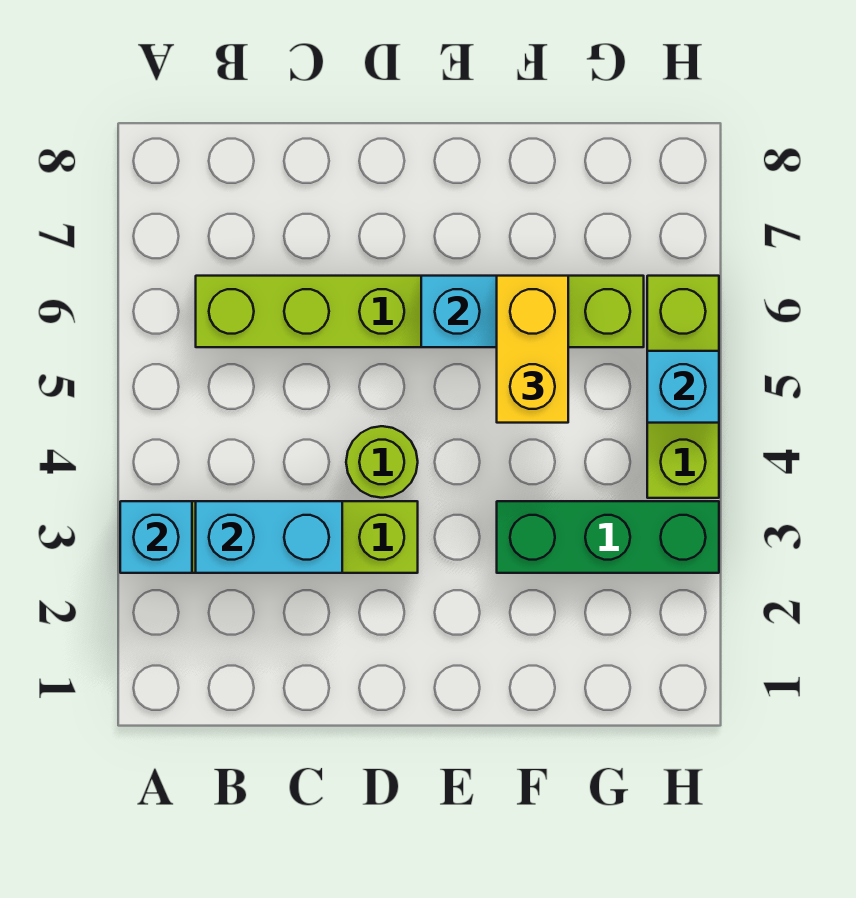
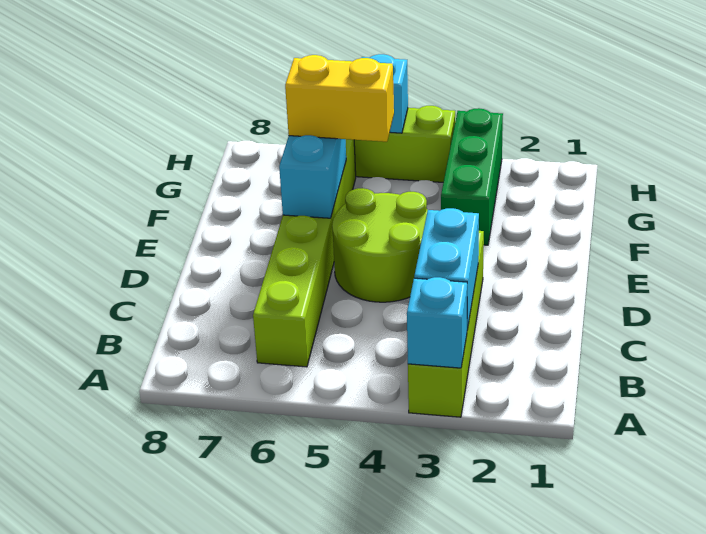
lime round brick D4 level 1 -> lime round brick D4:E5 level 1

